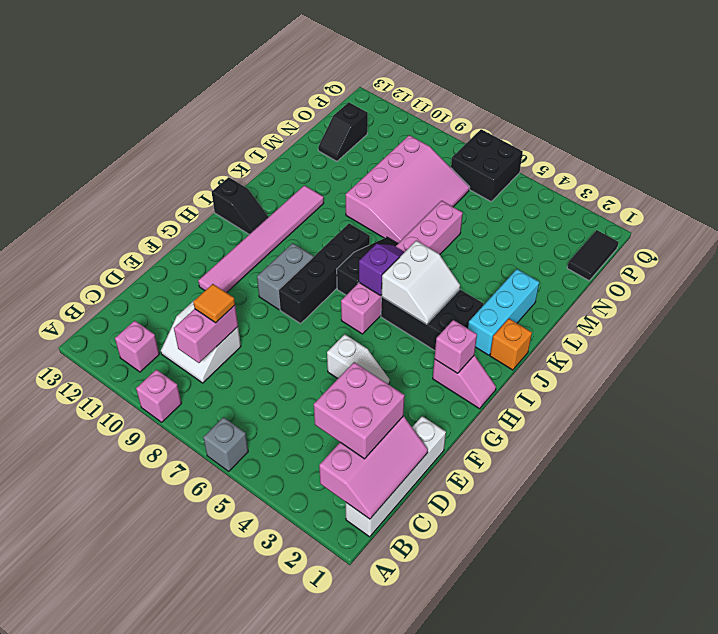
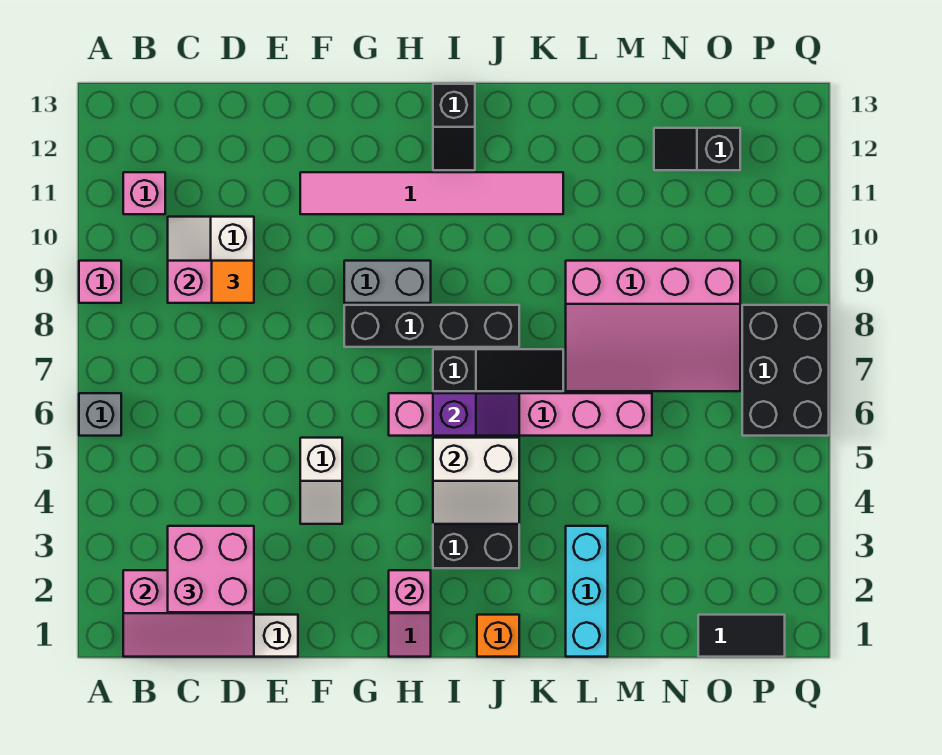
cyan brick J2:L2 level 1 -> cyan brick L1:L3 level 1
black brick P6:Q7 level 1 -> black brick P6:Q8 level 1

